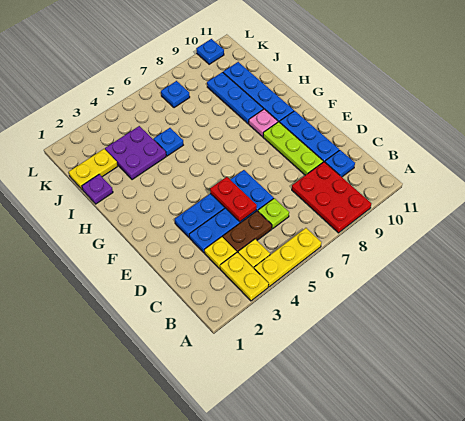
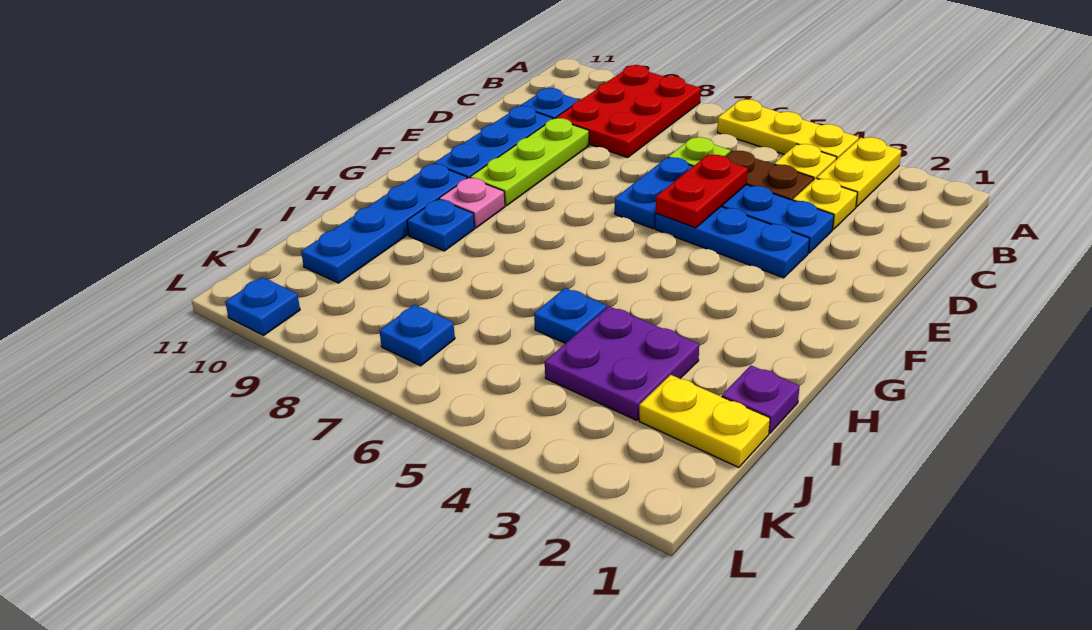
blue plate H9:J9 level 1 -> blue plate H9 level 1

